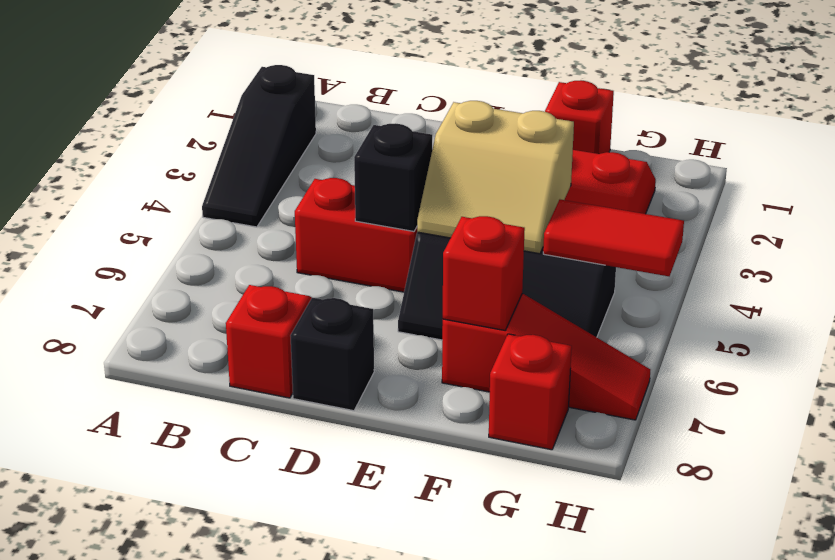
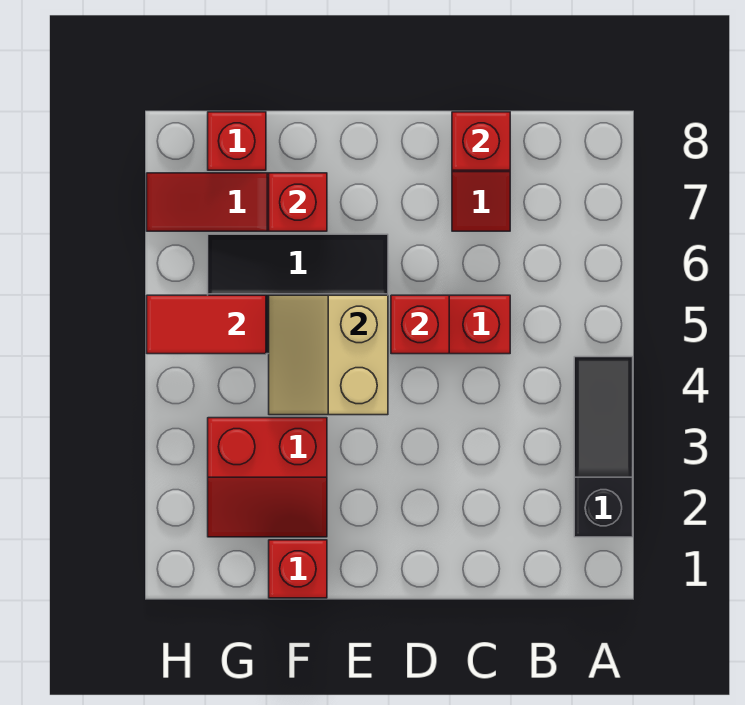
none -> red brick C8 level 2
black brick D5 level 2 -> red brick D5 level 2
black brick D8 level 1 -> none
tan slope E4:F5 level 2 top 4 -> tan slope E4:F5 level 2 top E

